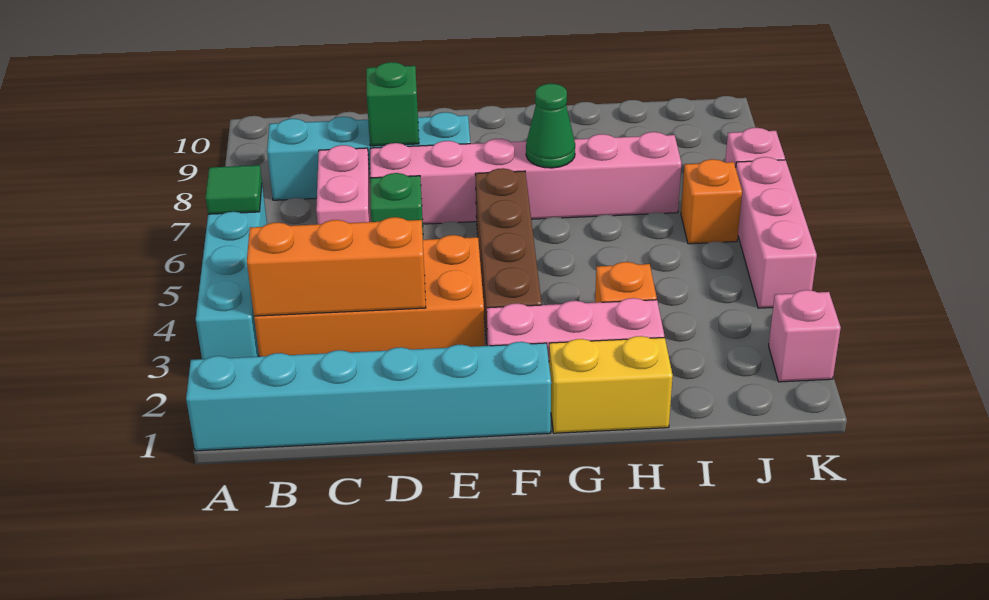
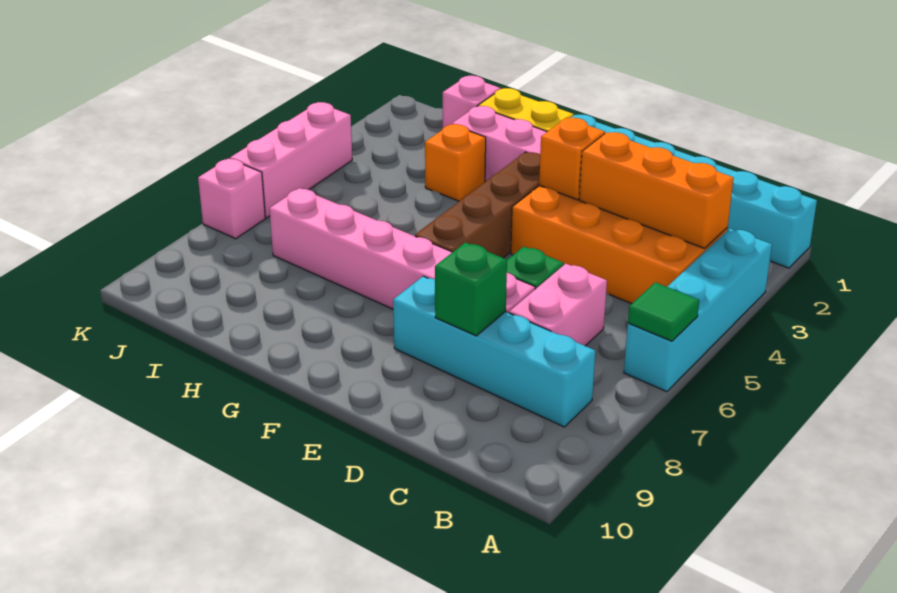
green cone G7 level 2 -> none
orange brick J6 level 1 -> orange brick E3 level 2
pink brick K2 level 1 -> pink brick I1 level 1

